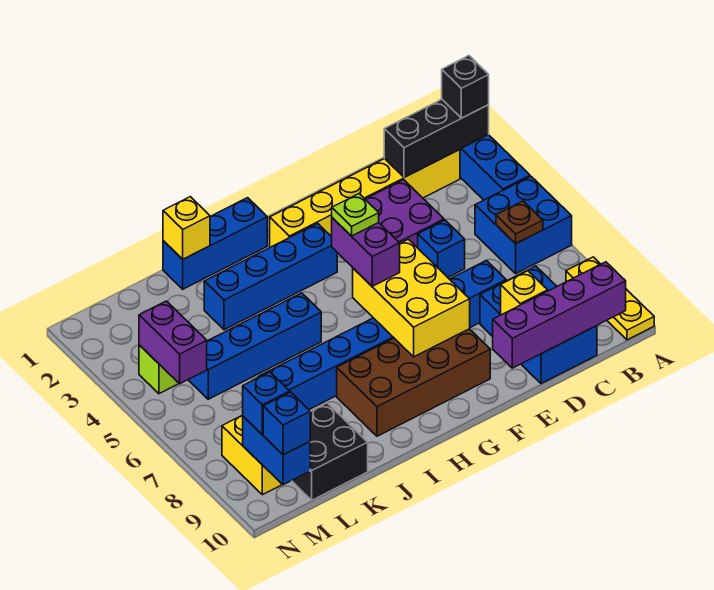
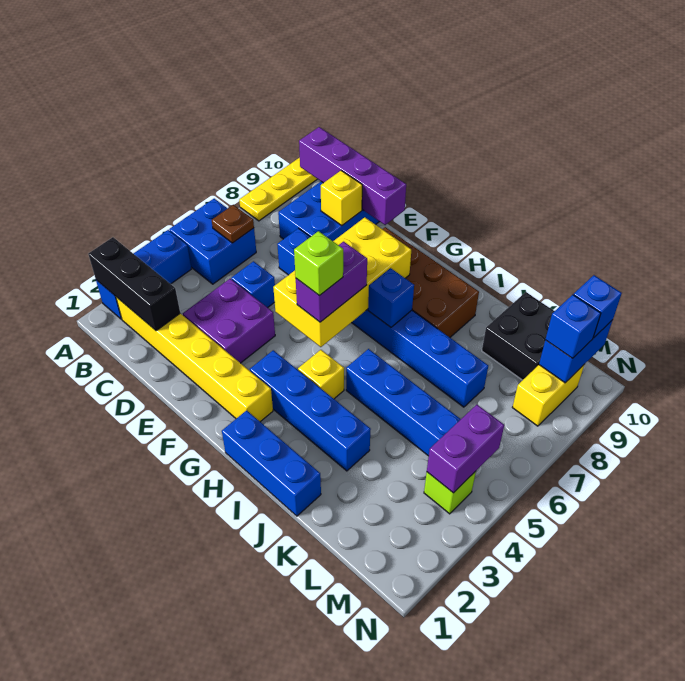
black brick A2 level 3 -> none
yellow brick F6:G8 level 2 -> yellow brick F5:G8 level 2
lime plate G5 level 4 -> lime brick G5 level 4
none -> blue brick H7 level 2
yellow brick J1 level 2 -> yellow brick H4 level 1

